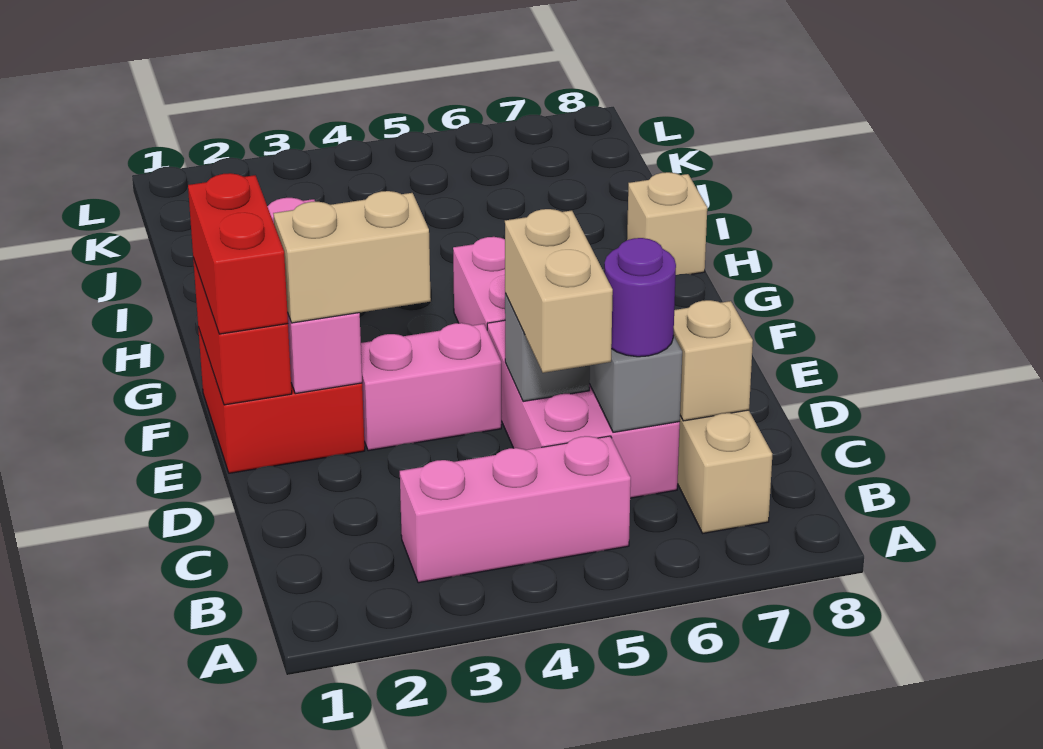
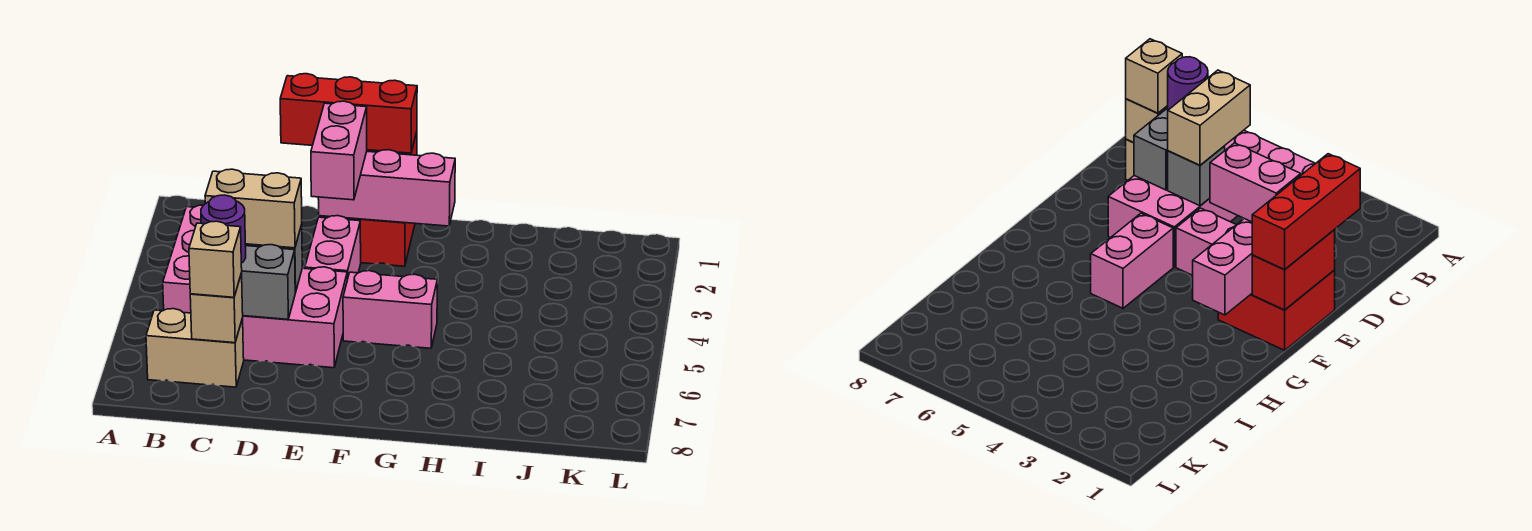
red brick E1:F1 level 3 -> red brick D1:F1 level 3
tan brick E2:E3 level 3 -> pink brick E2:E3 level 3
tan brick H8 level 1 -> tan brick C7 level 3

